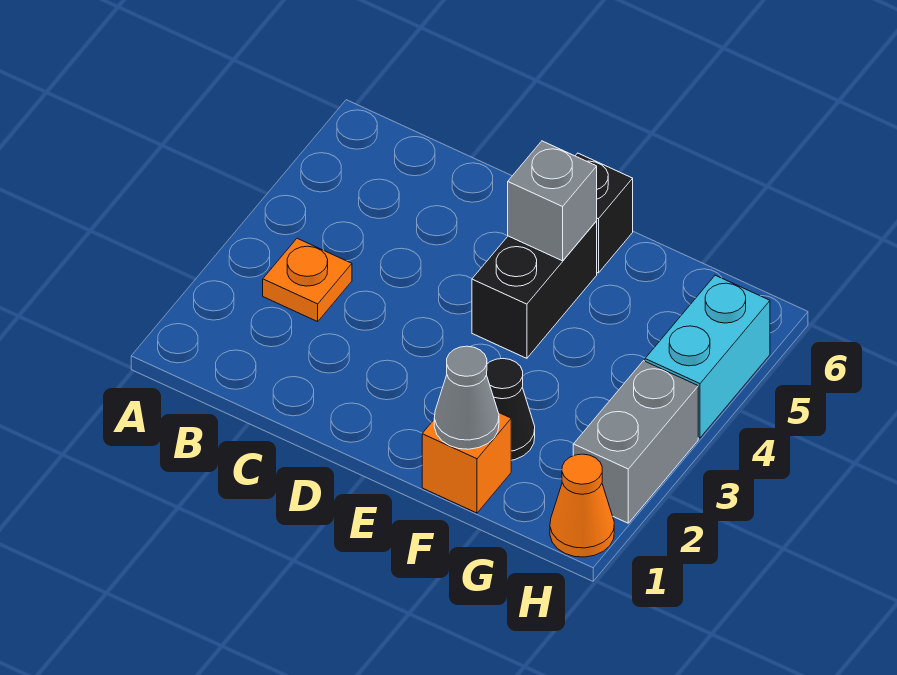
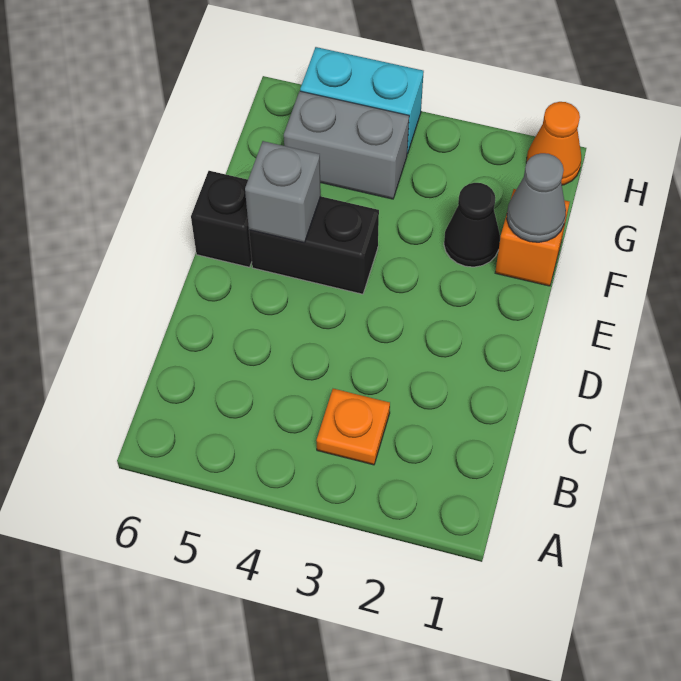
grey brick H2:H3 level 1 -> grey brick G4:G5 level 1

